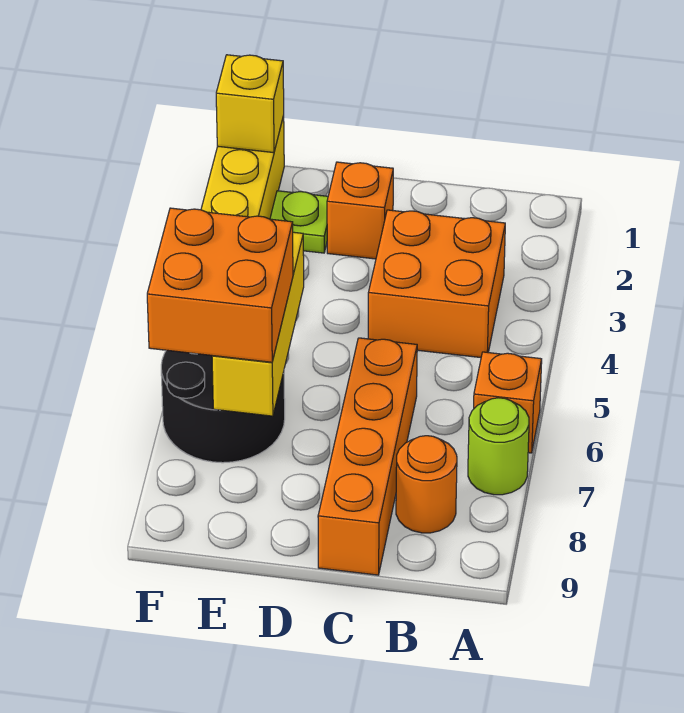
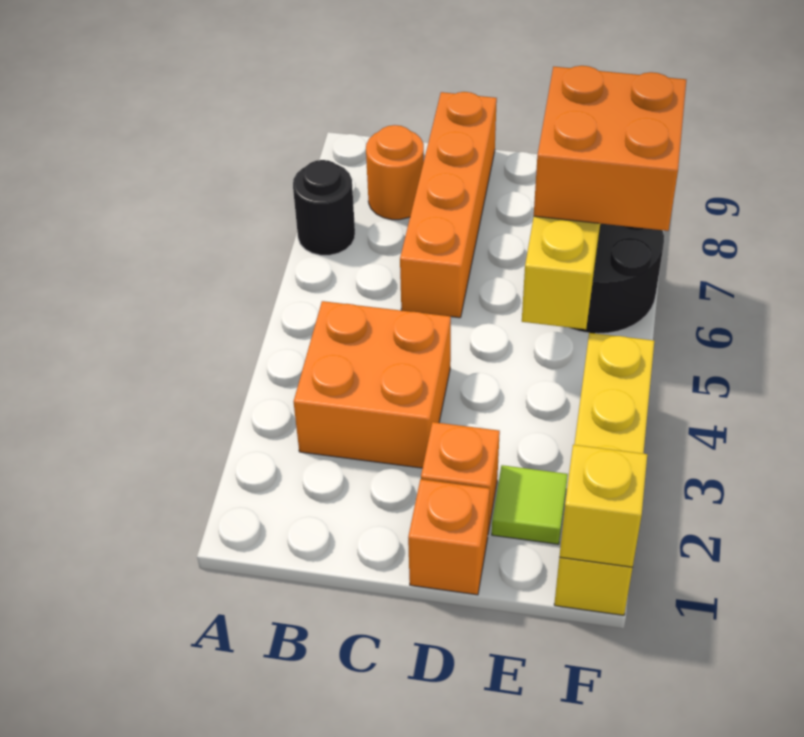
orange brick A6 level 1 -> orange brick D1 level 1
lime round brick A7 level 1 -> black round brick A7 level 1
lime plate E2 level 1 -> lime tile E2 level 1

